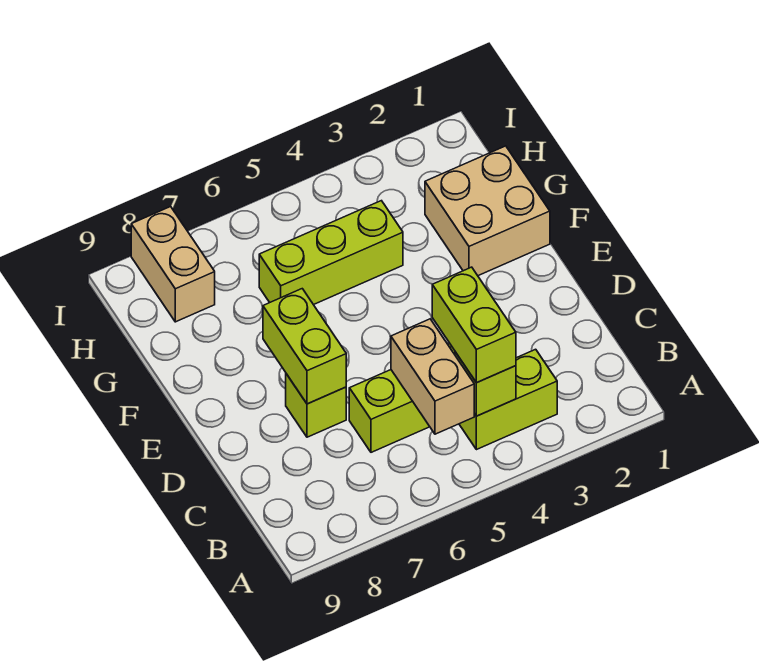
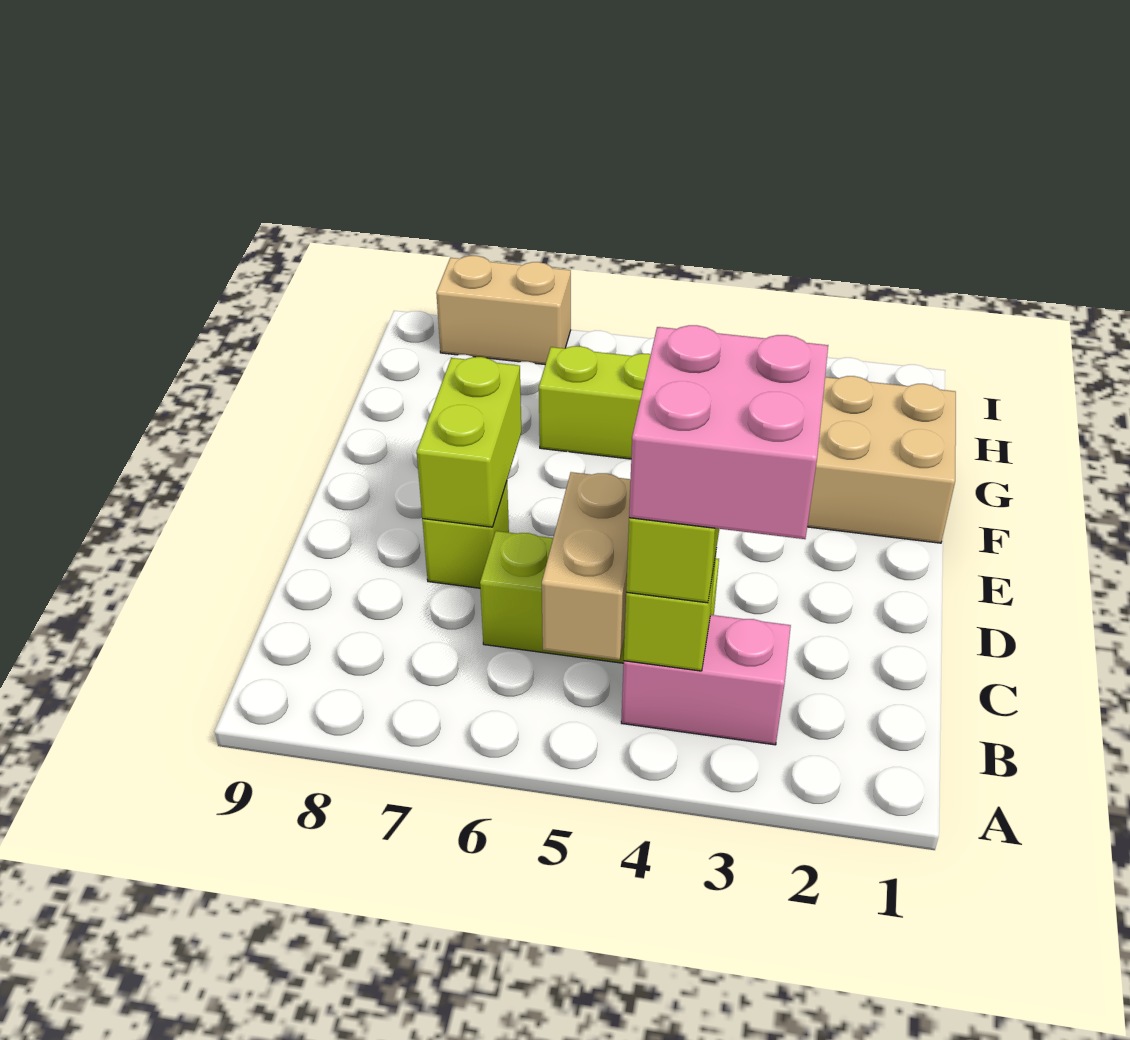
lime brick B3:B4 level 1 -> pink brick B3:B4 level 1
none -> pink brick B3:C4 level 4
tan brick H8:I8 level 1 -> tan brick I7:I8 level 1

